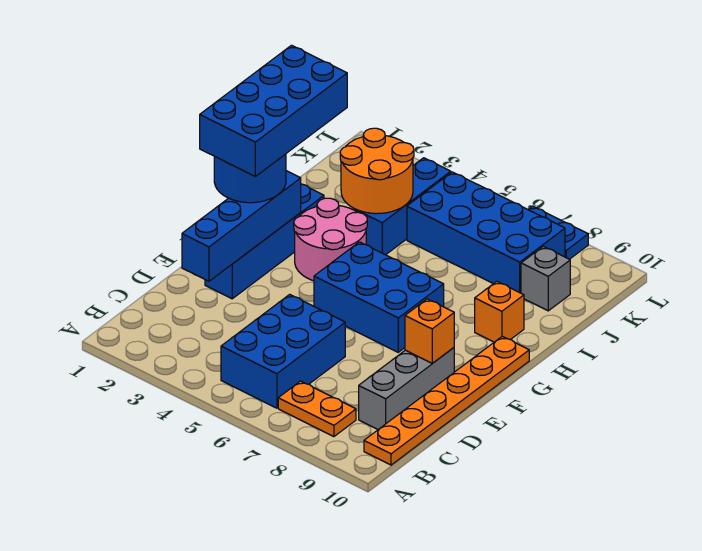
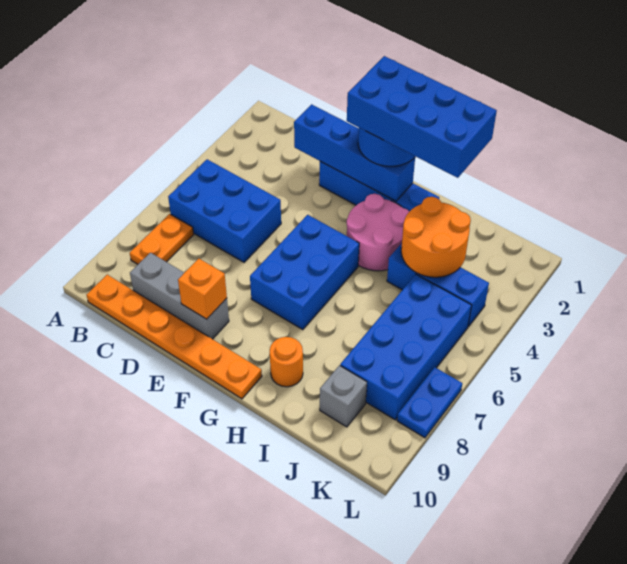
orange brick H9 level 1 -> orange round brick H9 level 1

